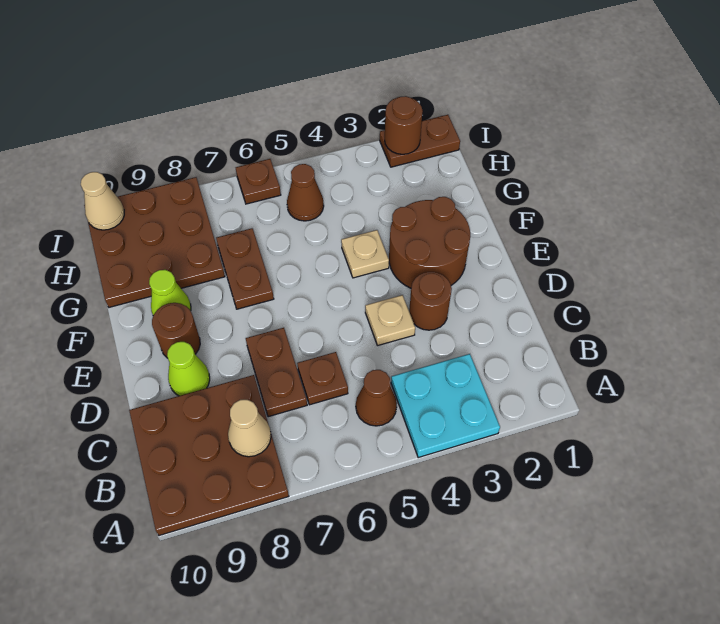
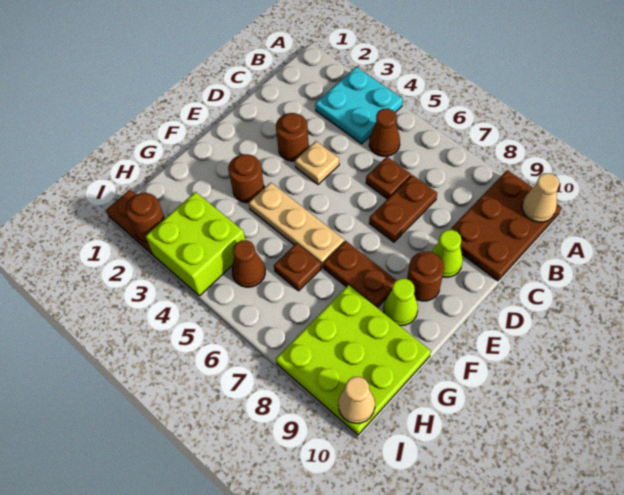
brown plate A8:C10 level 1 -> brown plate A9:C10 level 1
tan cone B8 level 2 -> tan cone A10 level 2
brown round brick E2:F3 level 1 -> brown round brick F3 level 1
tan plate F4 level 1 -> tan plate F4:F6 level 1
brown plate F7:G7 level 1 -> brown plate F7:F8 level 1
brown plate G8:I10 level 1 -> lime plate G8:I10 level 1
none -> lime brick H3:I4 level 1
brown plate I6 level 1 -> brown plate G6 level 1

